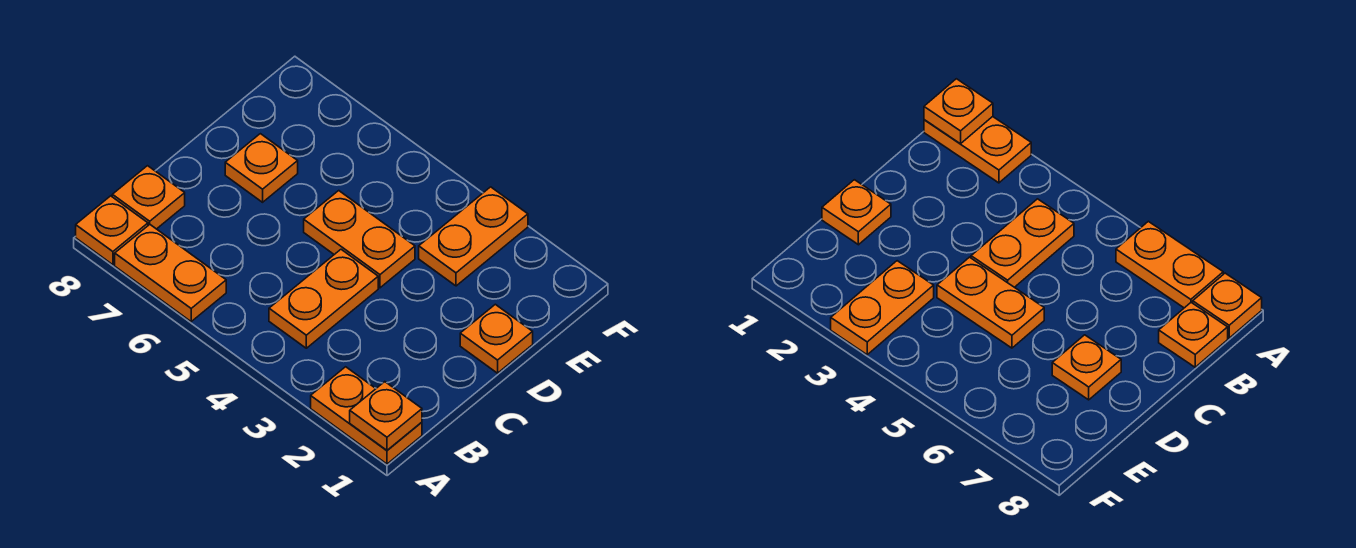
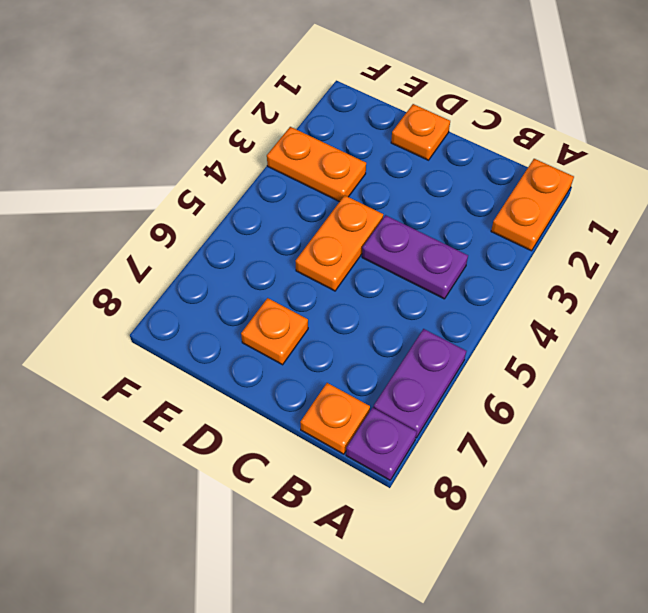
orange plate A1 level 2 -> none
orange plate A6:A7 level 1 -> purple plate A6:A7 level 1
orange plate A8 level 1 -> purple plate A8 level 1
orange plate B4:C4 level 1 -> purple plate B4:C4 level 1

